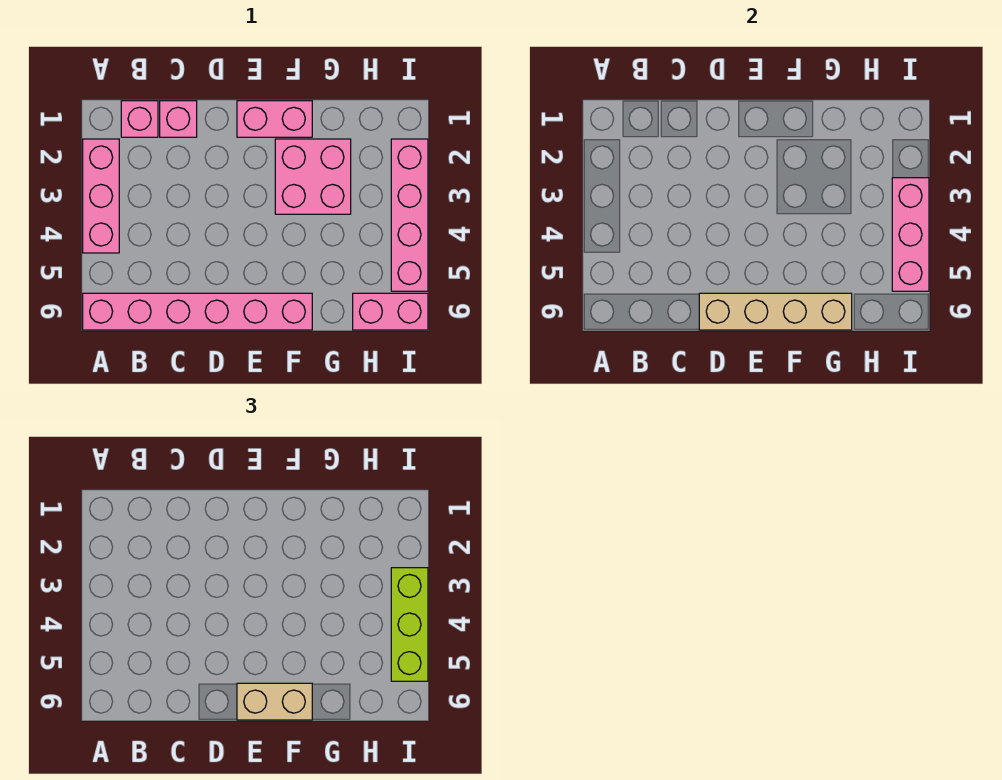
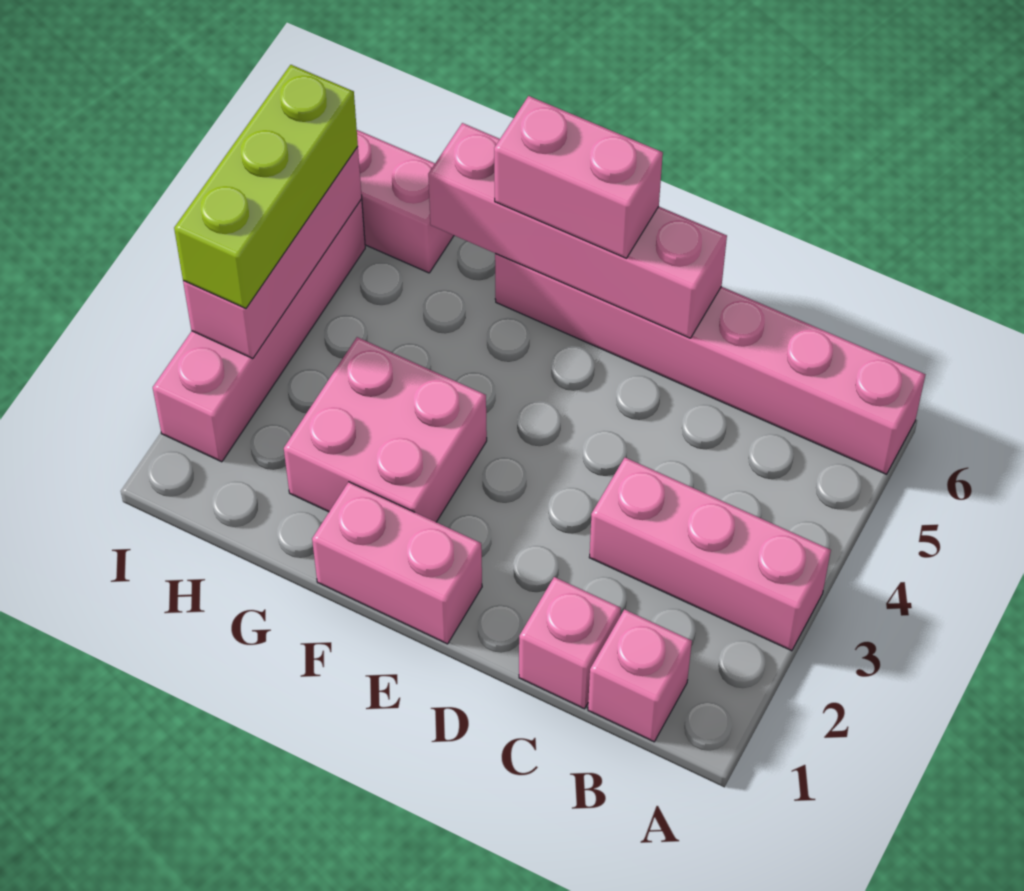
pink brick A2:A4 level 1 -> pink brick A3:C3 level 1
tan brick D6:G6 level 2 -> pink brick D6:G6 level 2
tan brick E6:F6 level 3 -> pink brick E6:F6 level 3

